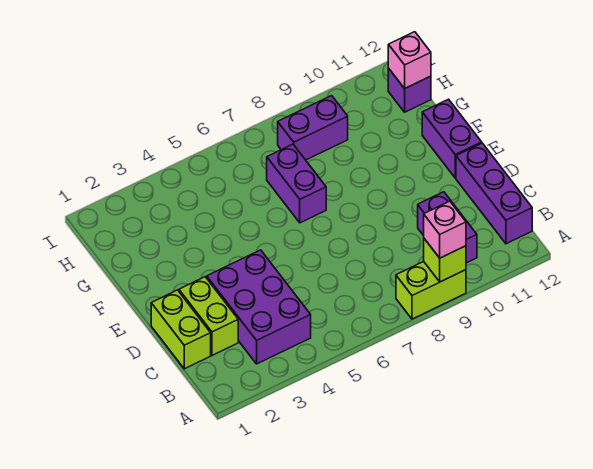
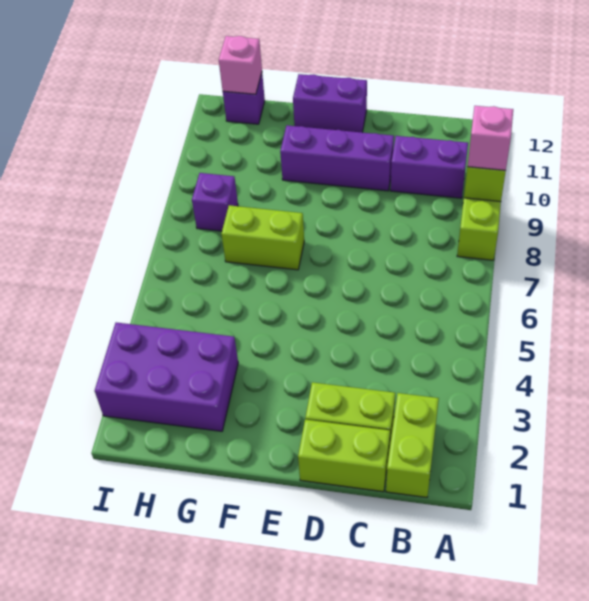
none -> lime brick B1:B2 level 1
purple brick B3:D4 level 1 -> purple brick G2:I3 level 1
purple brick B12:D12 level 1 -> purple brick D10:F10 level 1
purple brick F7:G7 level 1 -> lime brick F7:G7 level 1
purple brick H8:H9 level 1 -> purple brick H8 level 1

